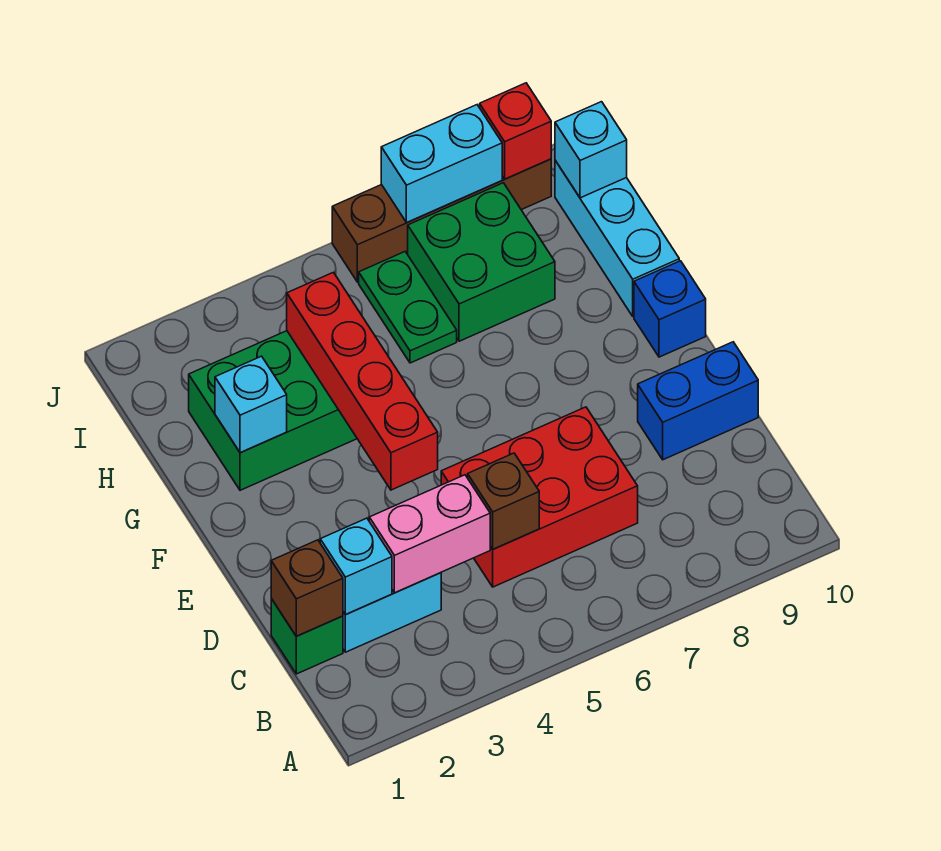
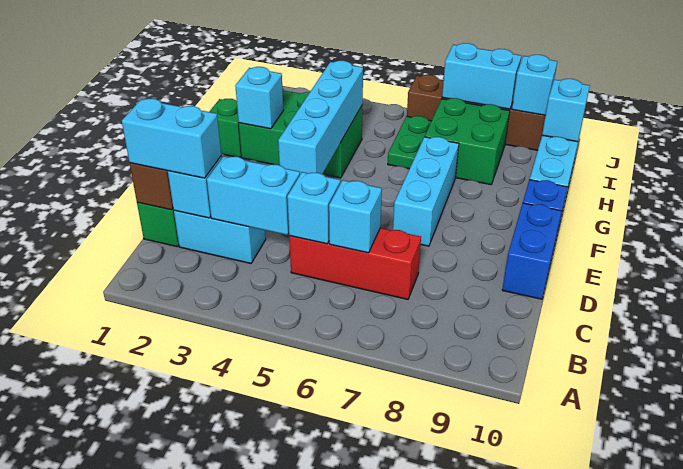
none -> cyan brick C1:C2 level 3
pink brick C3:C4 level 2 -> cyan brick C3:C4 level 2
red brick C5:D7 level 1 -> red brick C5:C7 level 1
brown brick C5 level 2 -> cyan brick C5 level 2
none -> cyan brick C6 level 2
blue brick D9:D10 level 1 -> blue brick D10:E10 level 1
red brick E4:H4 level 2 -> cyan brick E4:H4 level 2
none -> cyan brick E7:G7 level 1
none -> green brick G1 level 1
red brick J9 level 2 -> cyan brick J9 level 2

